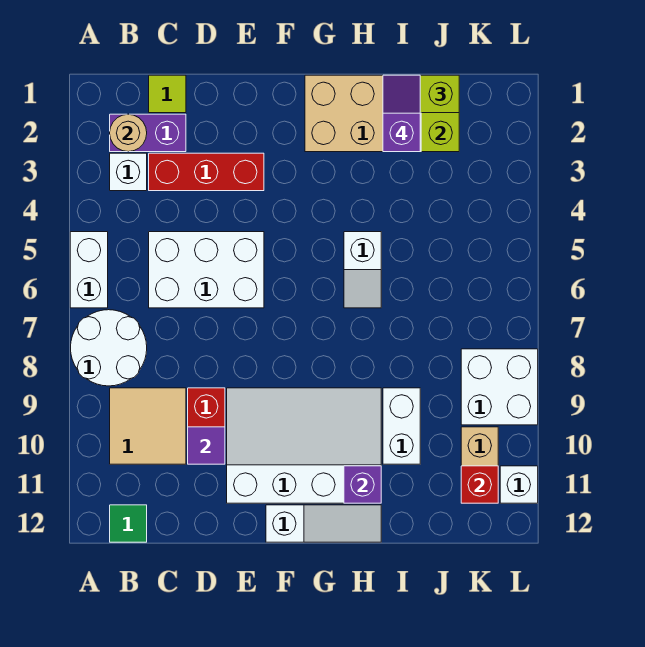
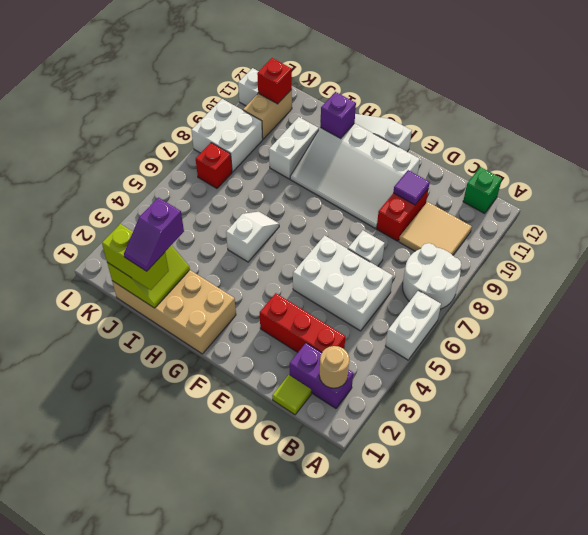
white brick B3 level 1 -> white brick D7 level 1
green tile B12 level 1 -> green brick B12 level 1
none -> red brick K7 level 1

